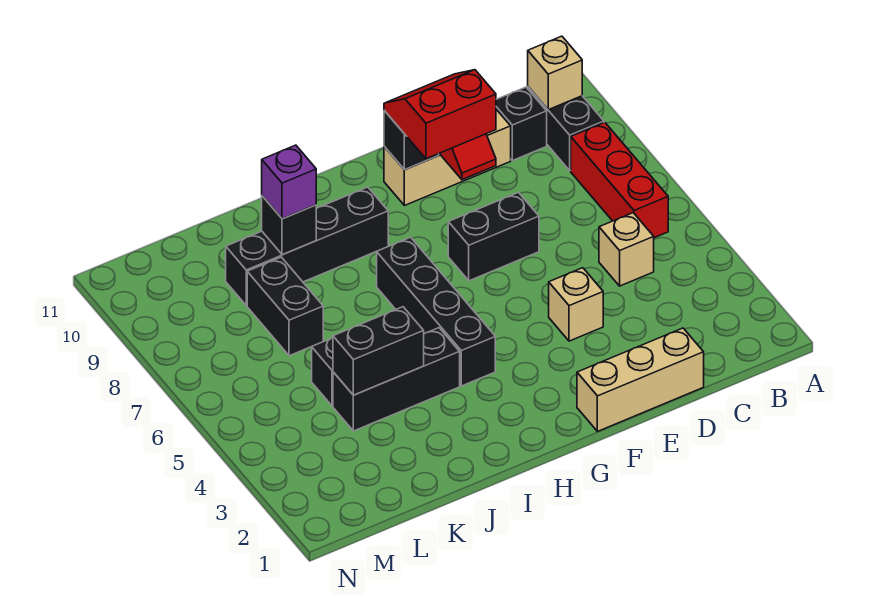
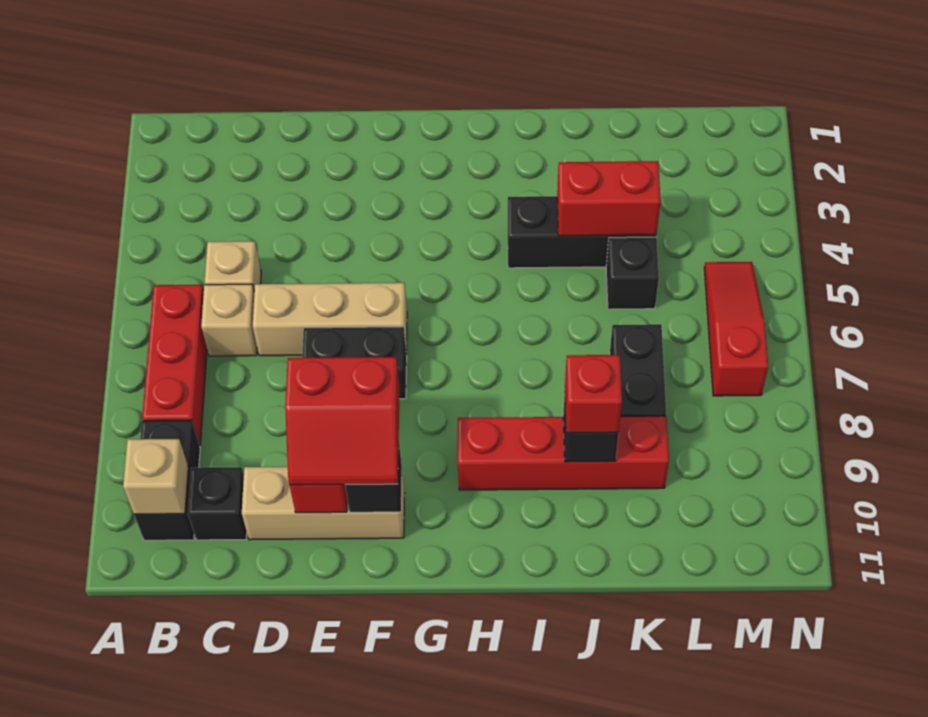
tan brick D1:F1 level 1 -> tan brick D6:F6 level 1
tan brick E4 level 1 -> tan brick C6 level 1
black brick H4:H7 level 1 -> none
black brick H9:K9 level 1 -> red brick H9:K9 level 1
black brick J4:K4 level 2 -> red brick J4:K4 level 2
purple brick J9 level 3 -> red brick J9 level 3
none -> red slope M5:M7 level 1 top 7

